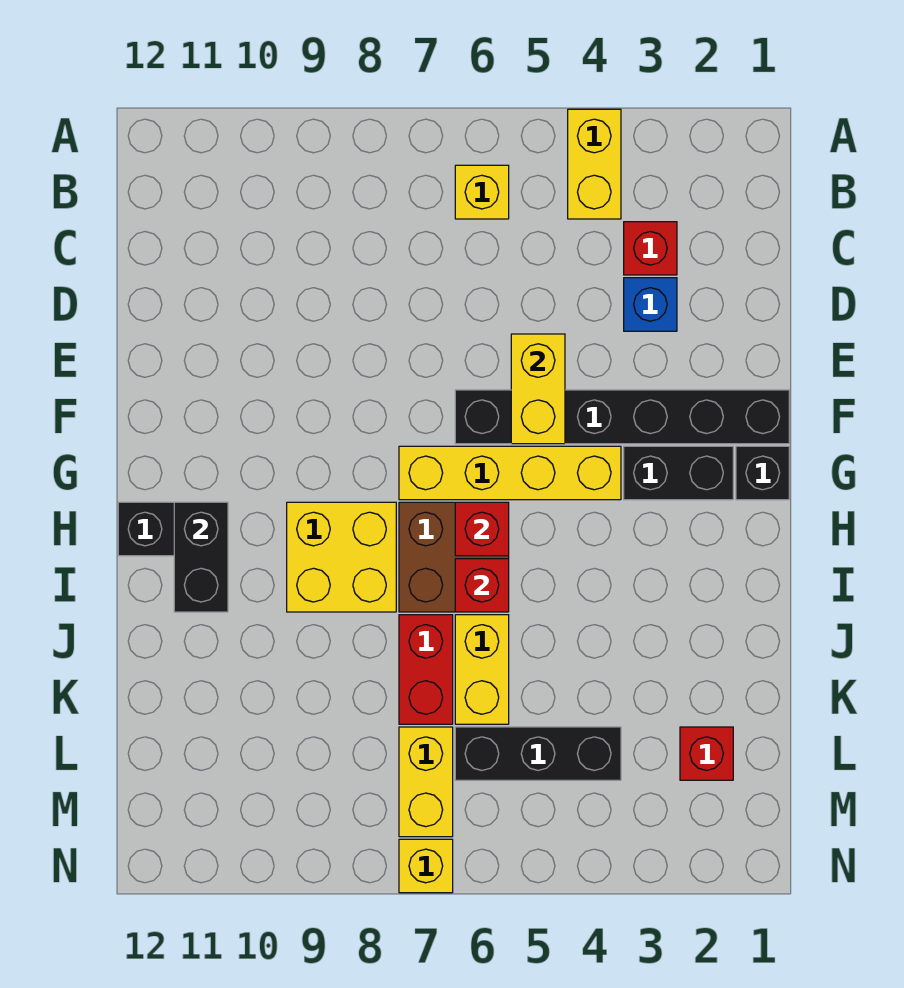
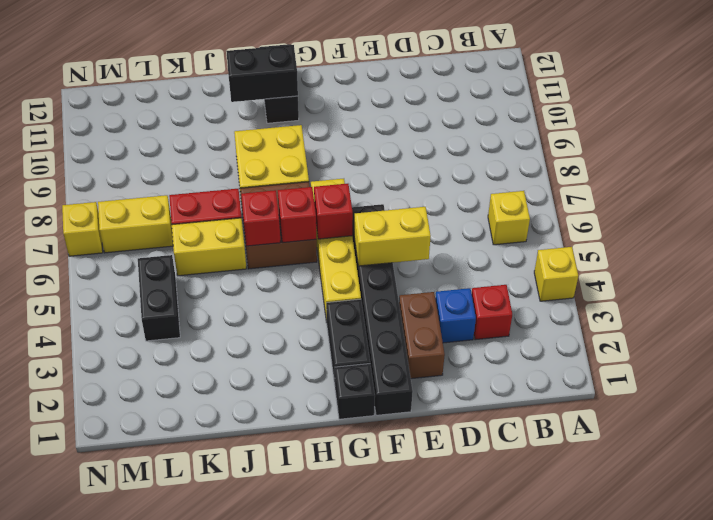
yellow brick A4:B4 level 1 -> yellow brick A4 level 1
none -> brown brick E2:E3 level 1
red brick L2 level 1 -> red brick G6 level 2
black brick L4:L6 level 1 -> black brick L4:L5 level 1

